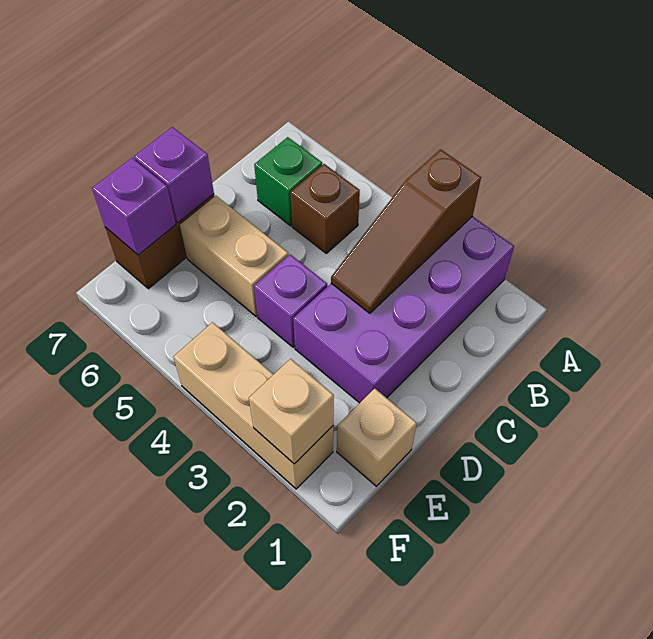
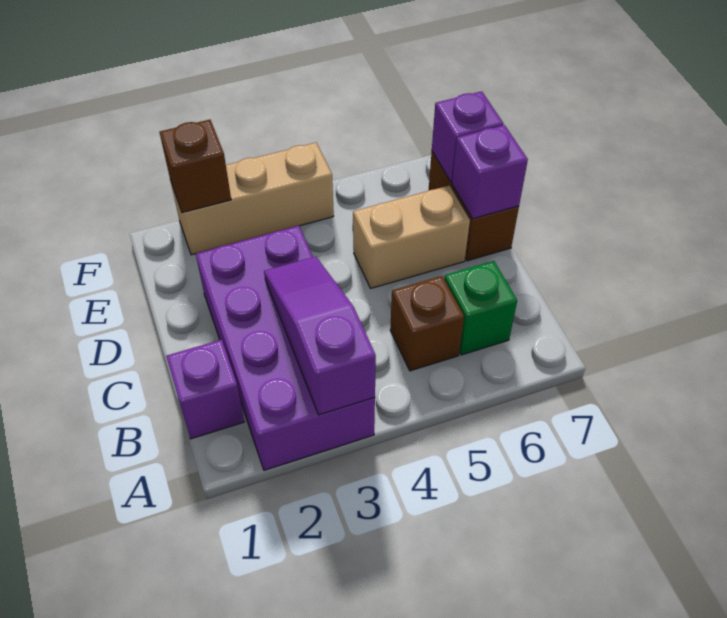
brown slope A3:C3 level 2 top A -> purple slope A3:C3 level 2 top A
purple brick D4 level 1 -> purple brick B1 level 1
tan brick E1 level 1 -> none
tan brick F2 level 2 -> brown brick F2 level 2

